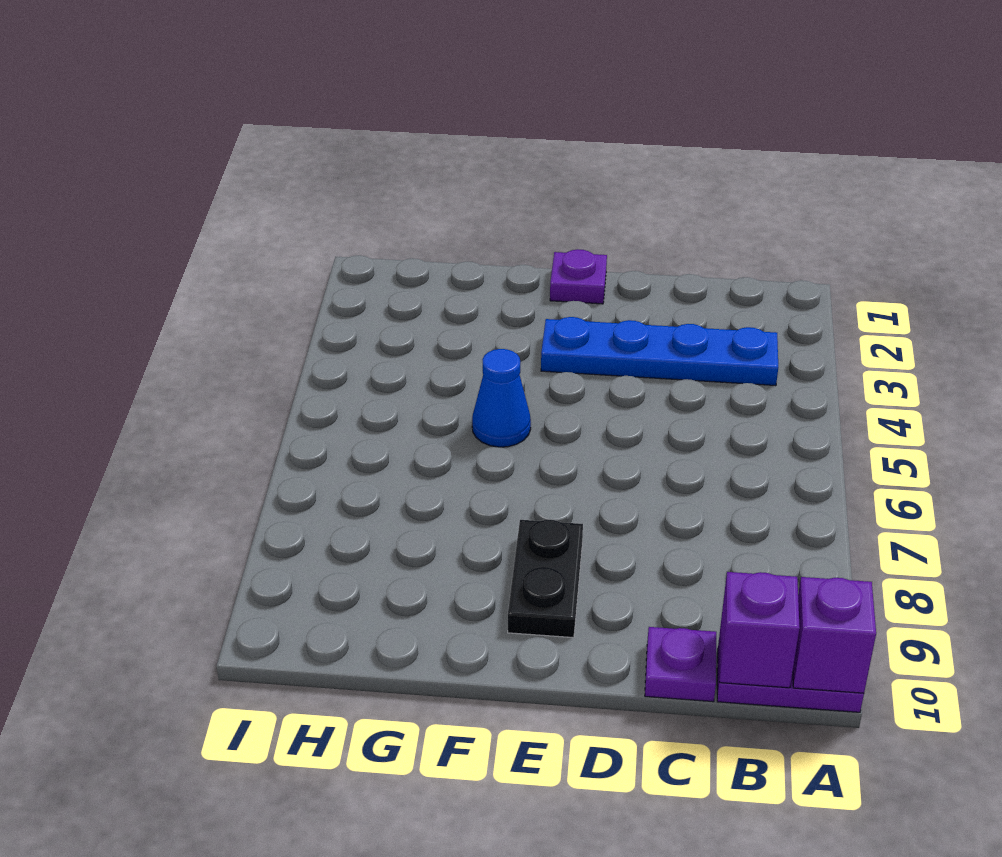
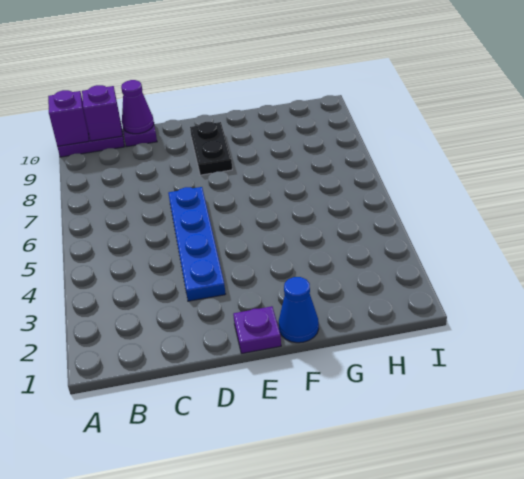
blue plate B3:E3 level 1 -> blue plate D3:D6 level 1
none -> purple cone C10 level 2
blue cone F5 level 1 -> blue cone F1 level 1

